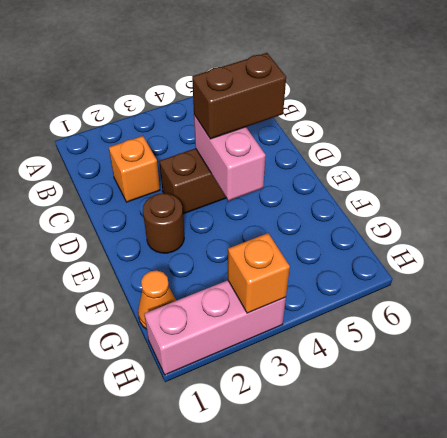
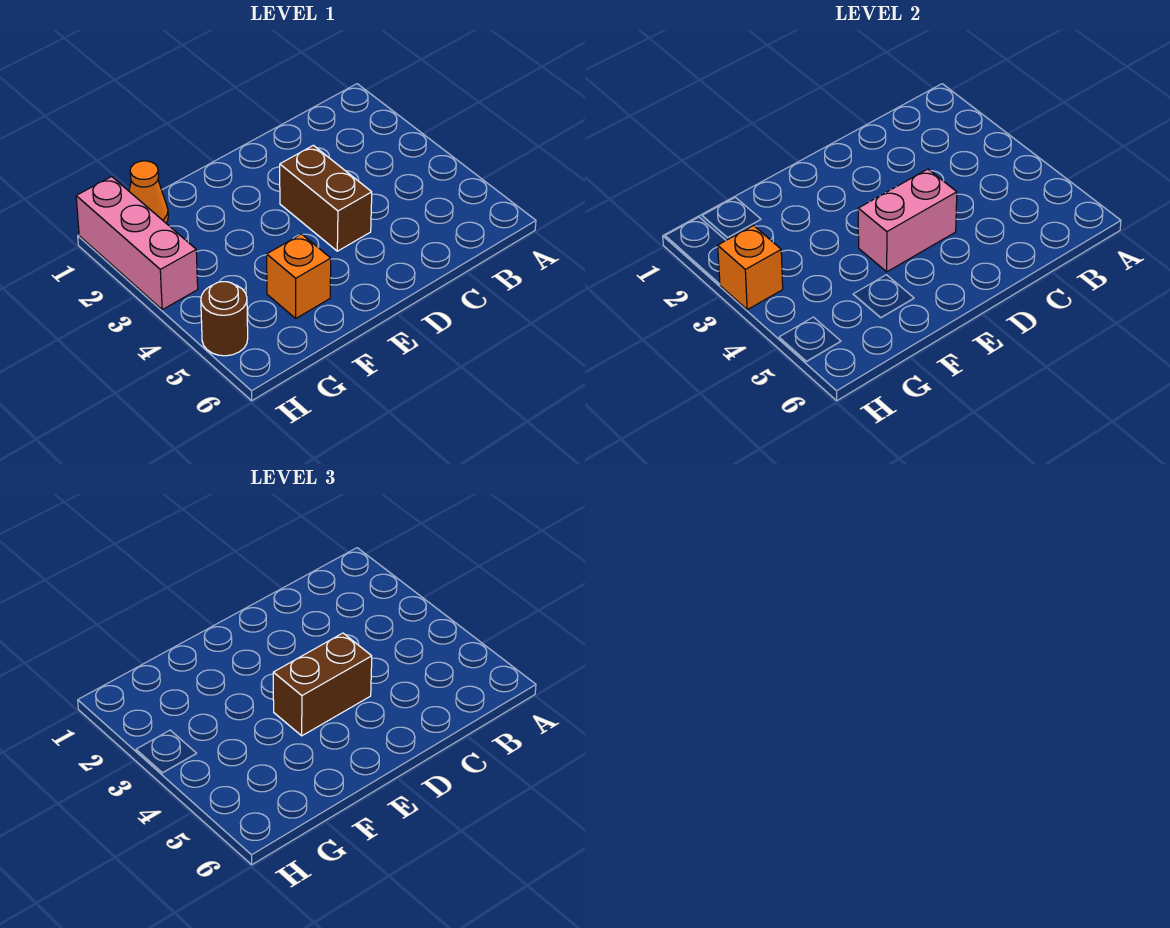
orange brick C2 level 1 -> orange brick F5 level 1
brown brick D4:D5 level 3 -> brown brick D4:E4 level 3
brown round brick E2 level 1 -> brown round brick H5 level 1

